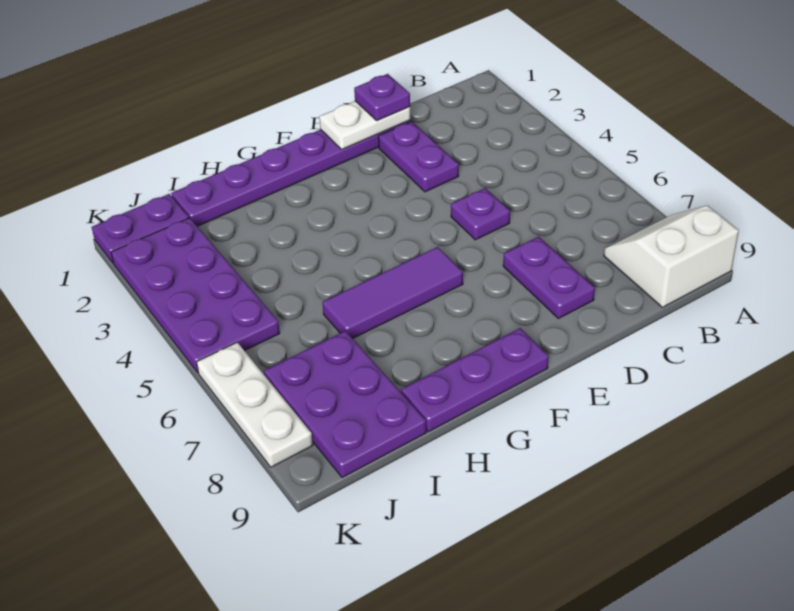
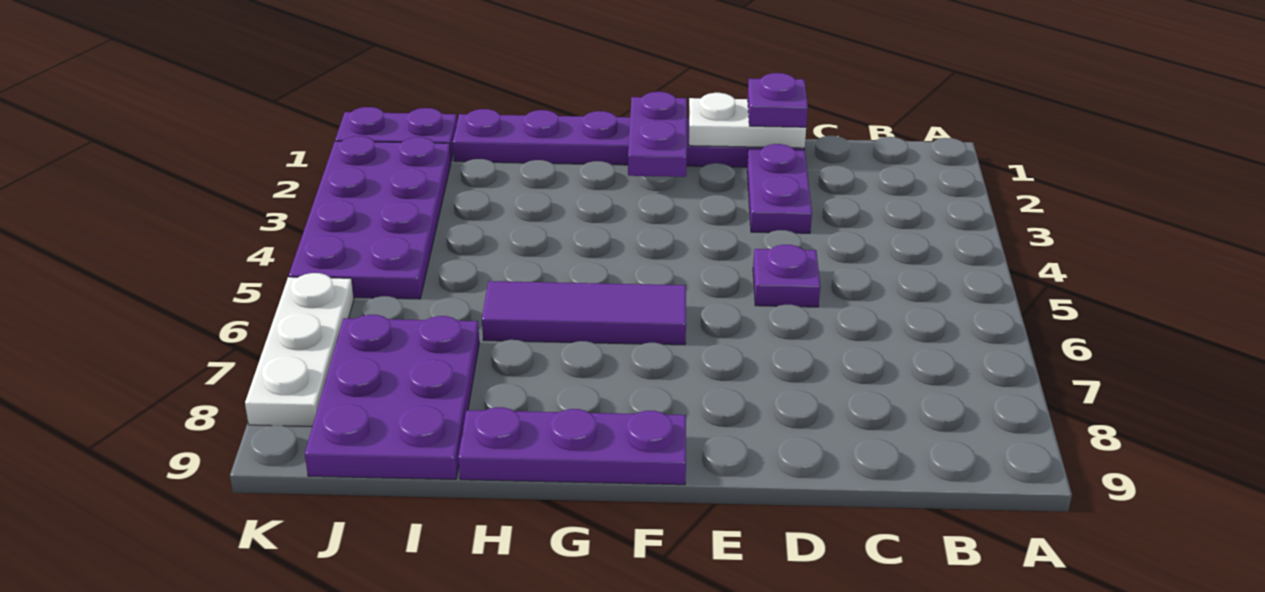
white slope A8:B9 level 1 top 9 -> none
purple plate D7:D8 level 1 -> purple plate F1:F2 level 2

